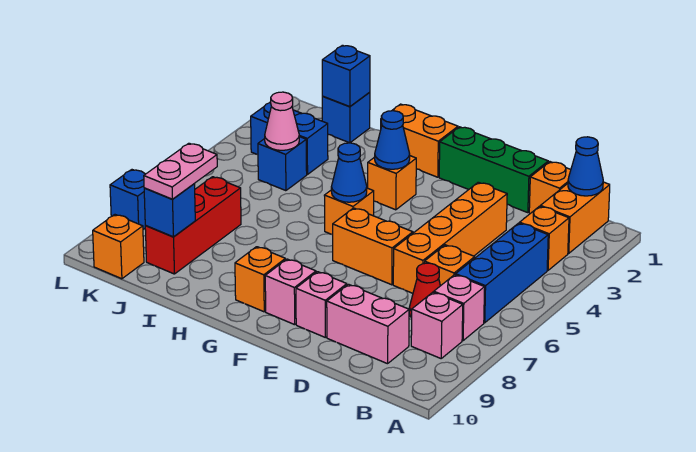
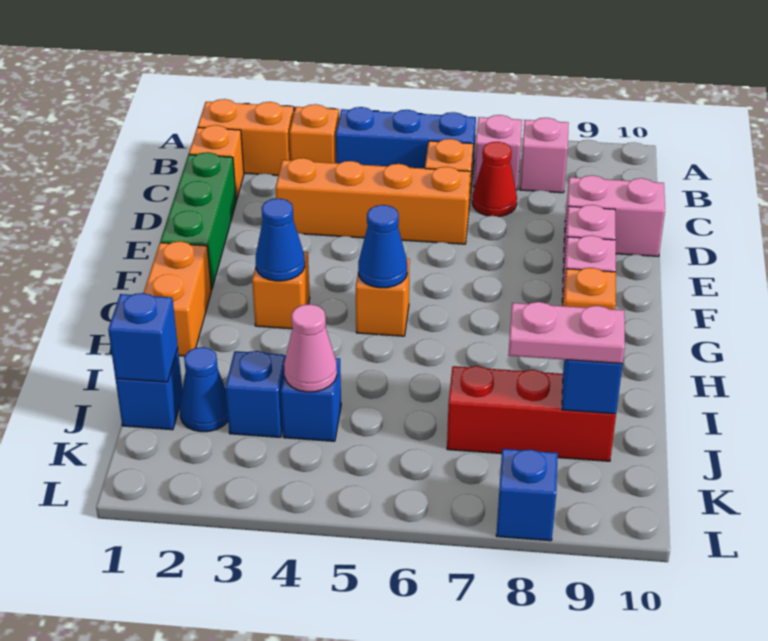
blue cone B1 level 2 -> blue cone J2 level 1
pink brick C9:D9 level 1 -> pink brick D9:D10 level 1
orange brick E6:F6 level 1 -> none
blue brick J3:K3 level 1 -> blue brick J3 level 1
orange brick K10 level 1 -> none

